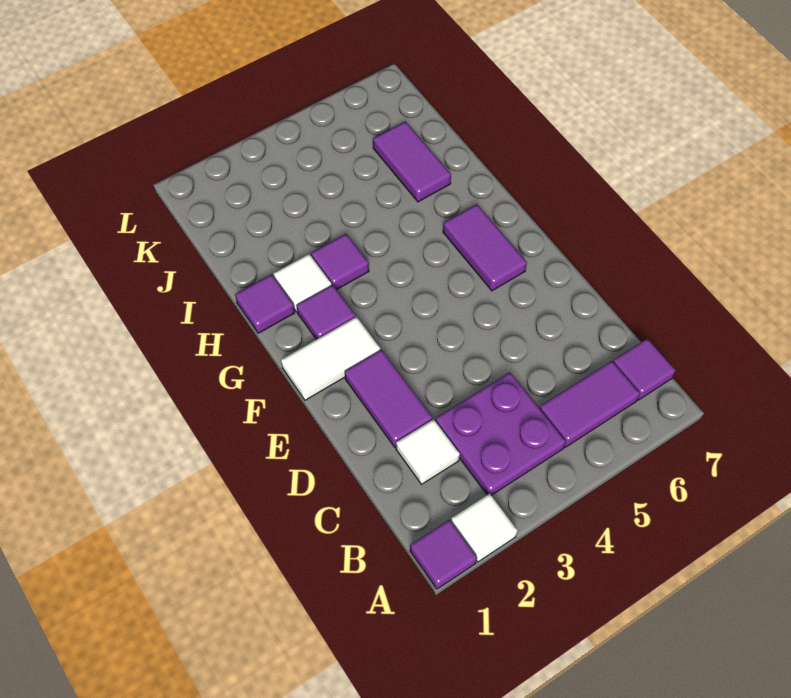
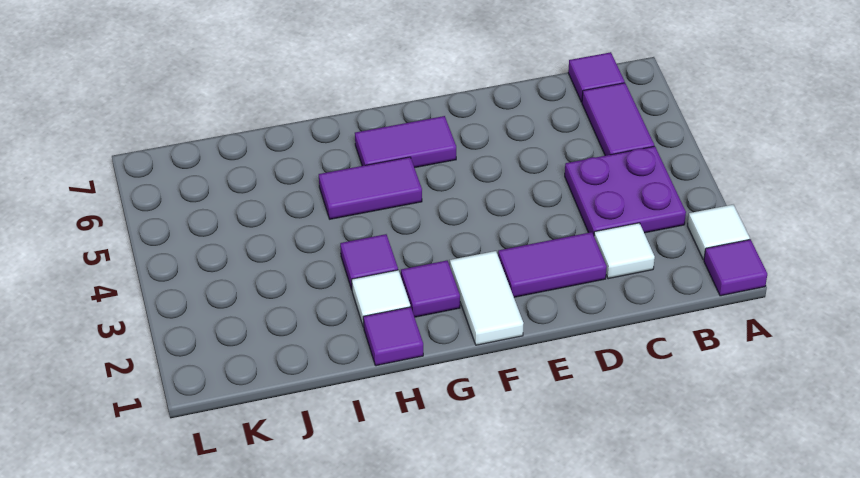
purple tile I6:J6 level 1 -> purple tile G5:H5 level 1

